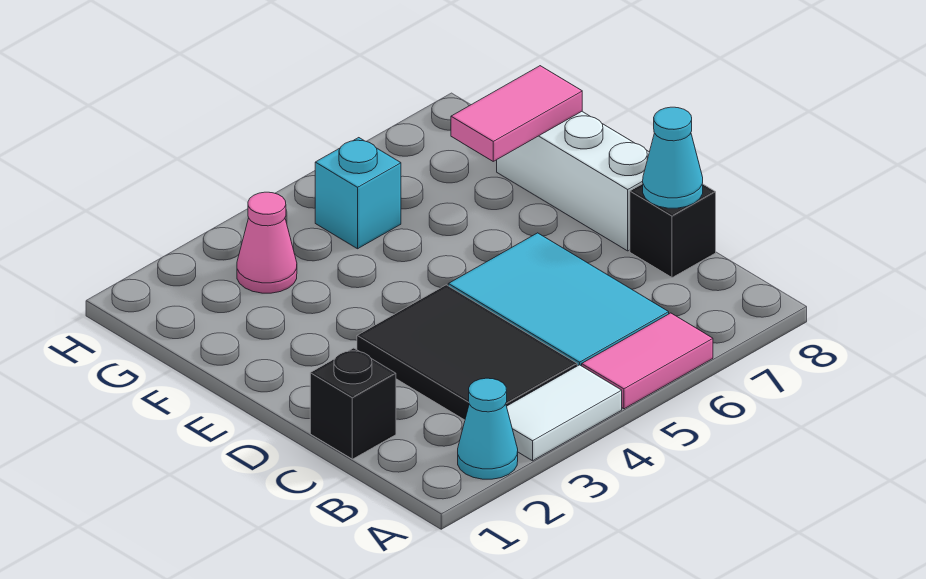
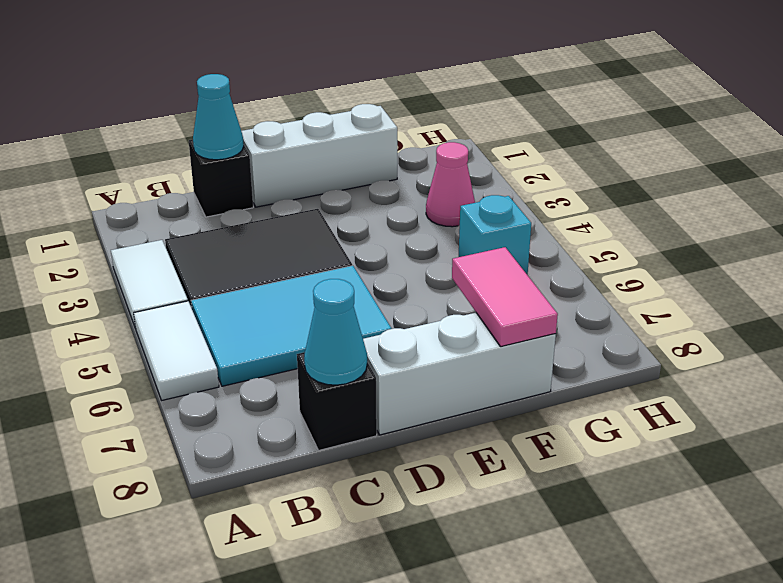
cyan cone A2 level 1 -> cyan cone C1 level 2
pink tile A5:A6 level 1 -> white tile A5:A6 level 1
none -> white brick D1:F1 level 1

